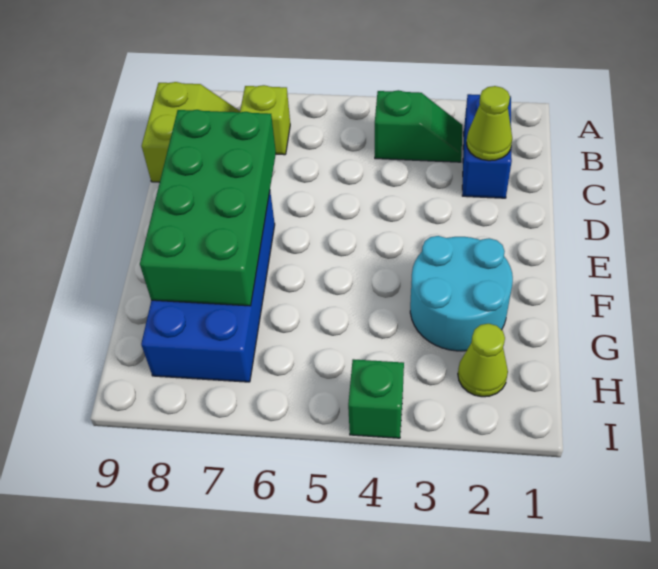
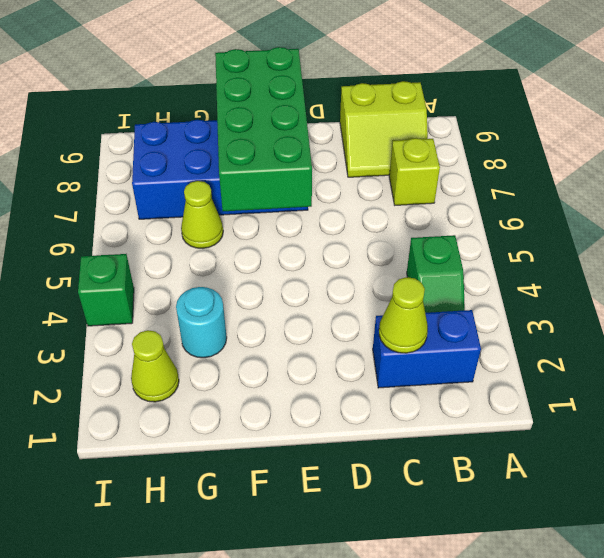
green brick D7:G8 level 2 -> green brick E6:F9 level 2
cyan round brick F2:G3 level 1 -> cyan round brick G3 level 1
none -> lime cone G6 level 1

